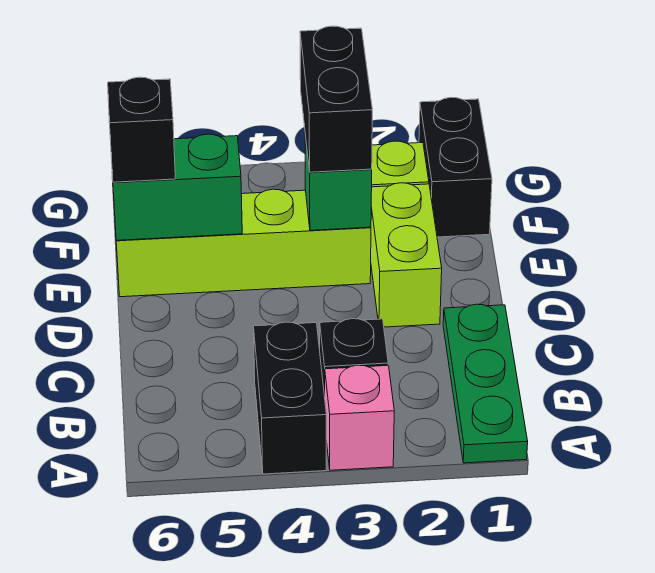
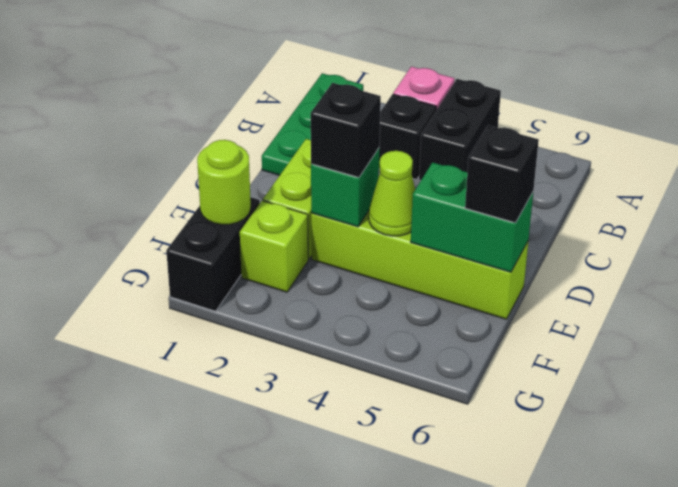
black brick E3:F3 level 3 -> black brick E3 level 3
none -> lime cone E4 level 2
none -> lime round brick F1 level 2

